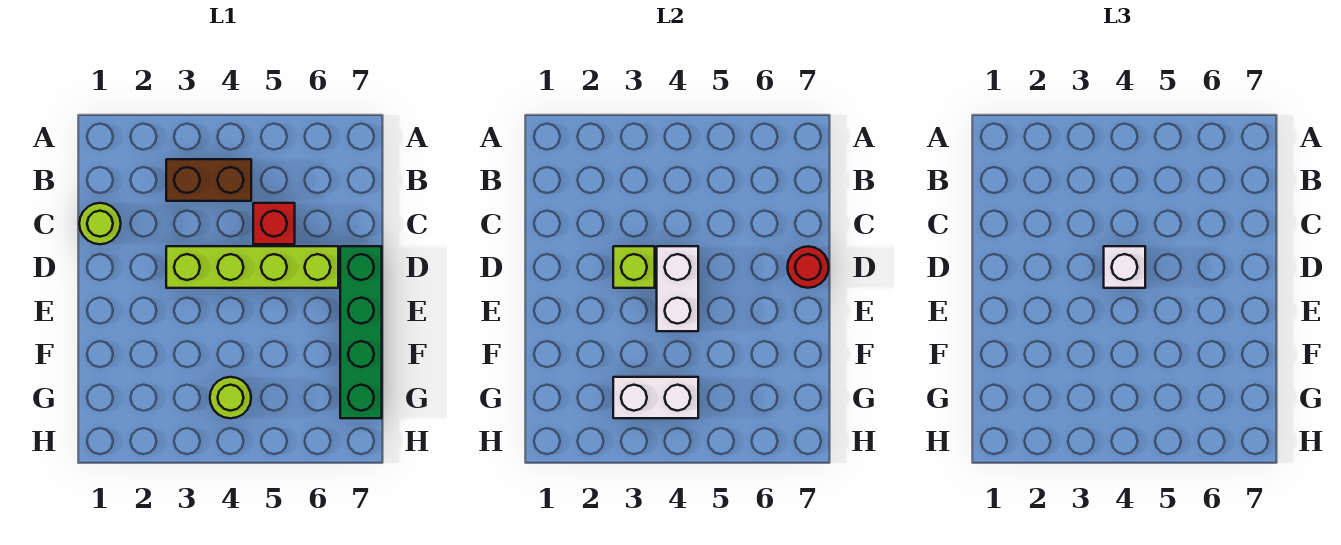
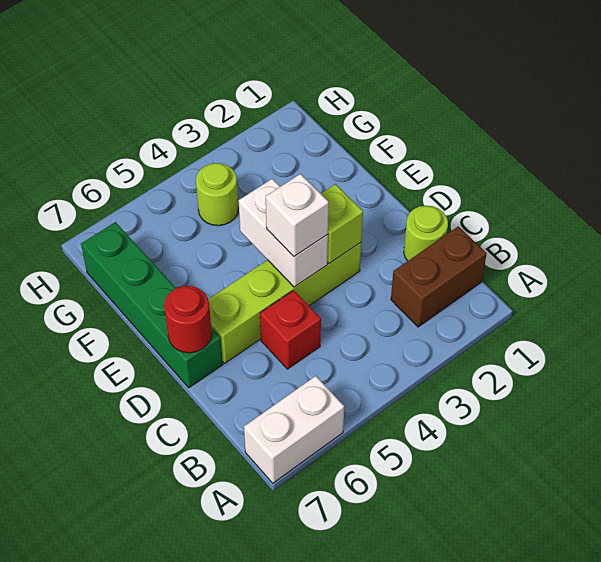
brown brick B3:B4 level 1 -> brown brick B1:B2 level 1
white brick G3:G4 level 2 -> white brick A6:A7 level 1

